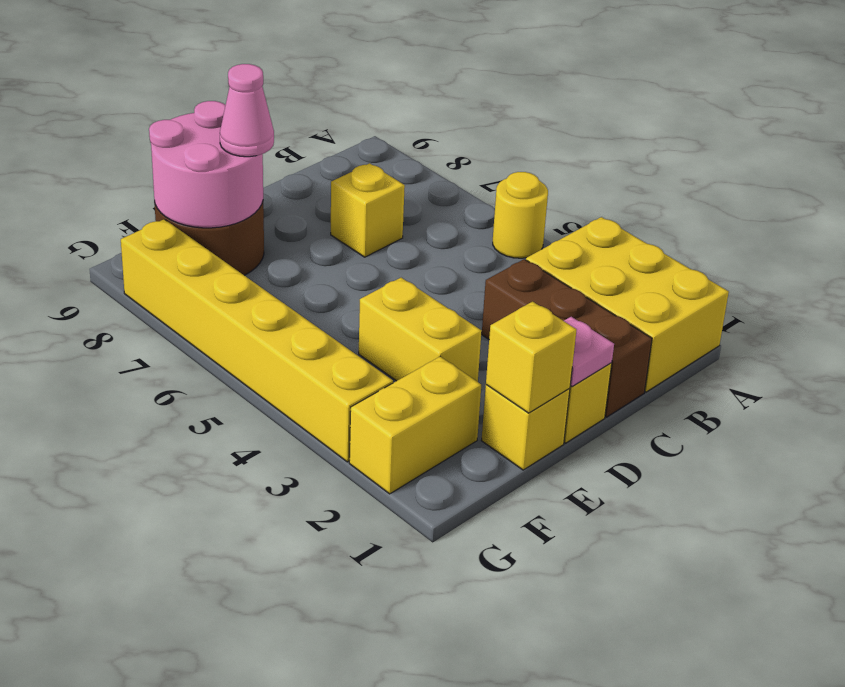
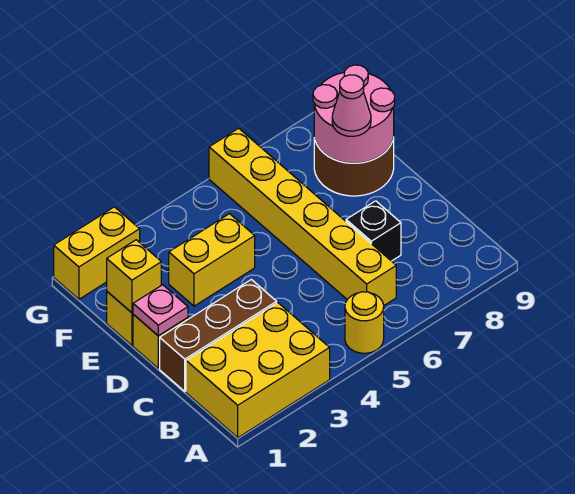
yellow brick C7 level 1 -> black brick C7 level 1
yellow brick F2:G2 level 1 -> yellow brick G1:G2 level 1
yellow brick G3:G8 level 1 -> yellow brick B6:G6 level 1

